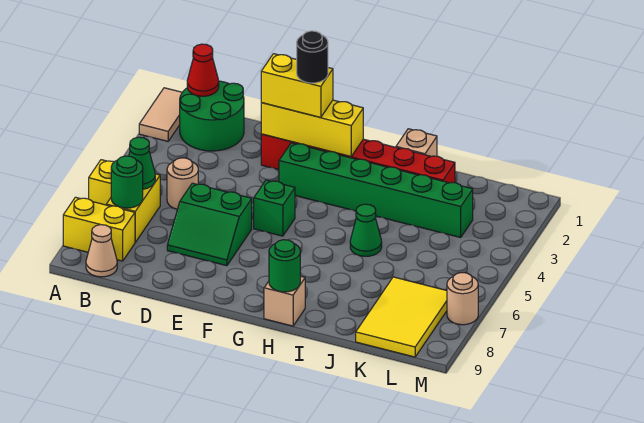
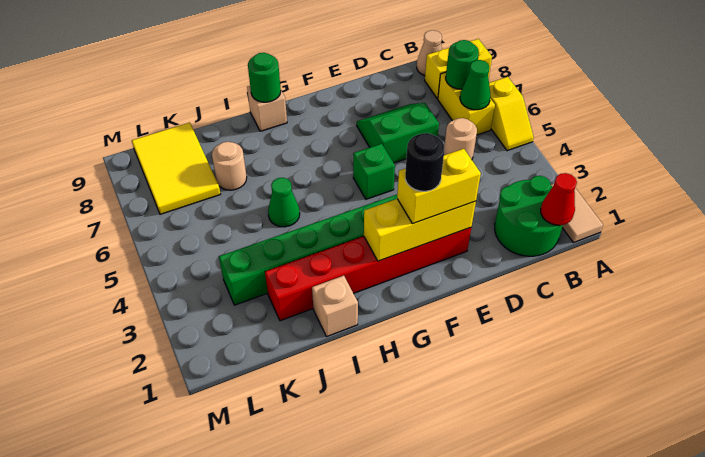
tan round brick M7 level 1 -> tan round brick J7 level 1

